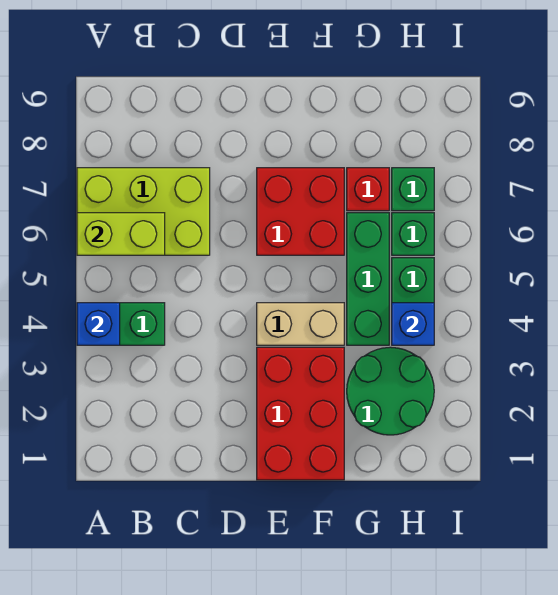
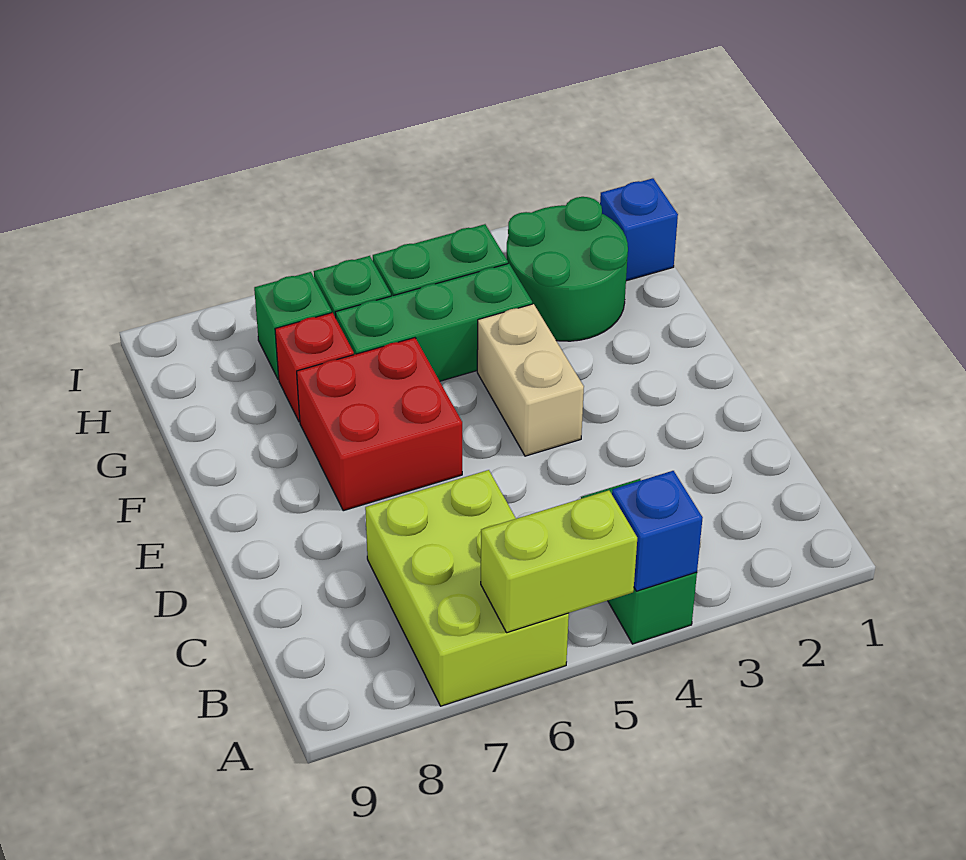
lime brick A6:B6 level 2 -> lime brick A5:A6 level 2
red brick E1:F3 level 1 -> none
blue brick H4 level 2 -> blue brick H1 level 1

